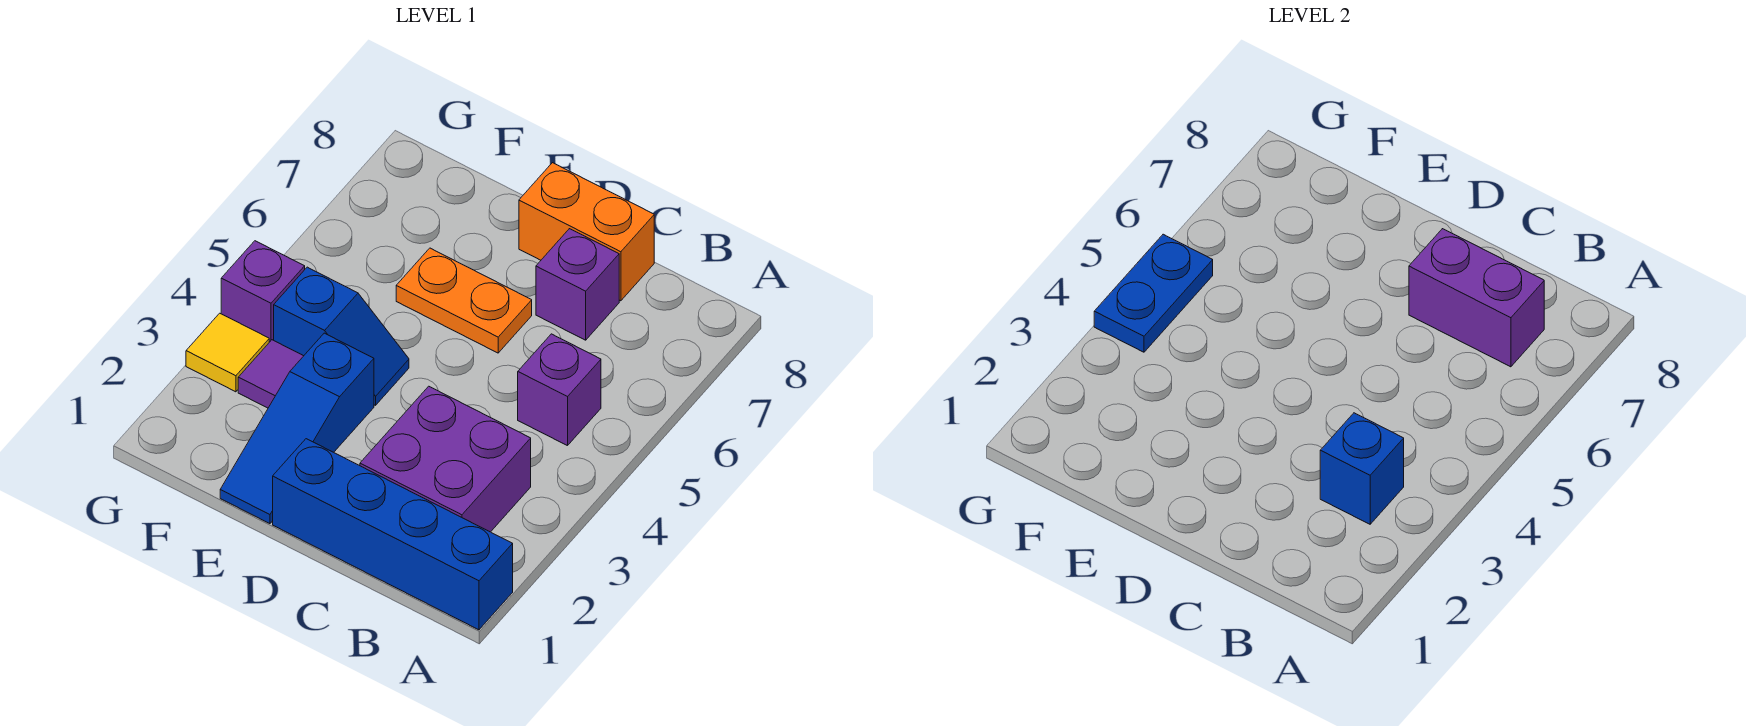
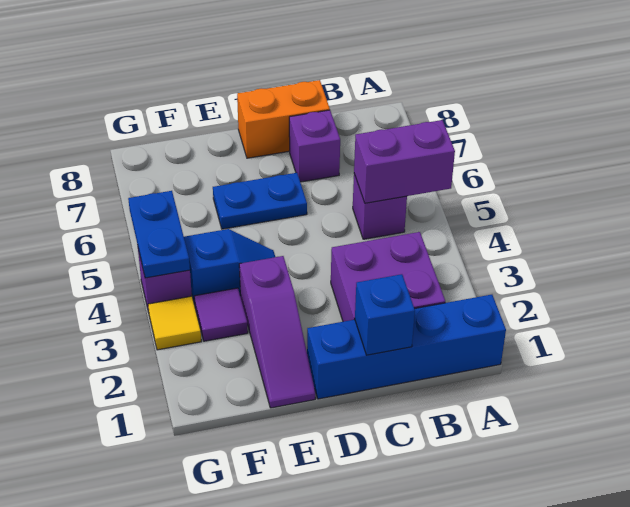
blue brick B3 level 2 -> blue brick C1 level 2
purple brick B7:C7 level 2 -> purple brick A5:B5 level 2
orange plate D6:E6 level 1 -> blue plate D6:E6 level 1
blue slope E1:E3 level 1 top 3 -> purple slope E1:E3 level 1 top 3

